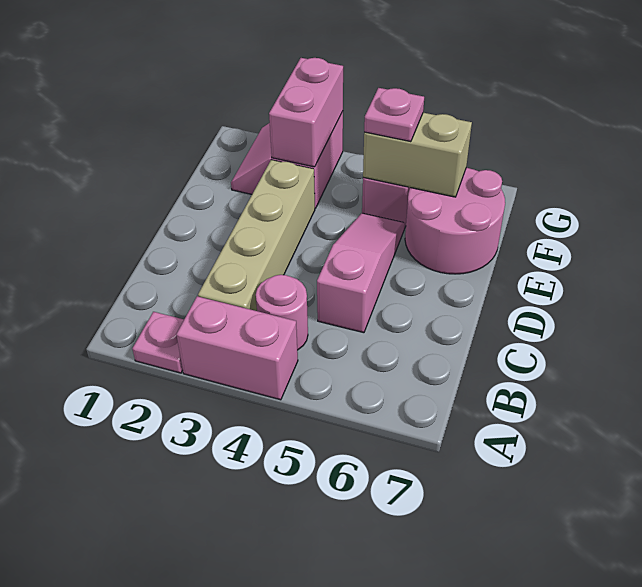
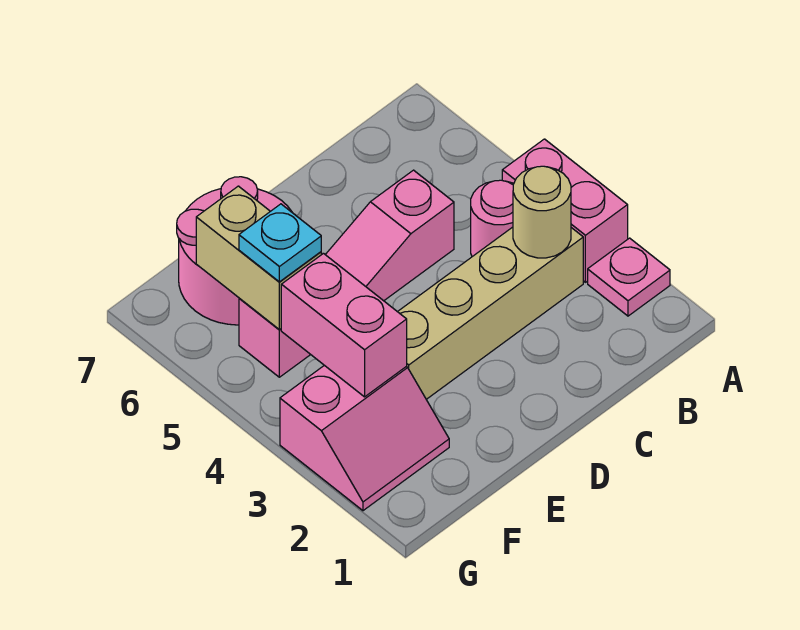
none -> tan round brick B3 level 2
pink brick F3:G3 level 2 -> pink brick F3:F4 level 2
pink plate F5 level 3 -> cyan plate F5 level 3

